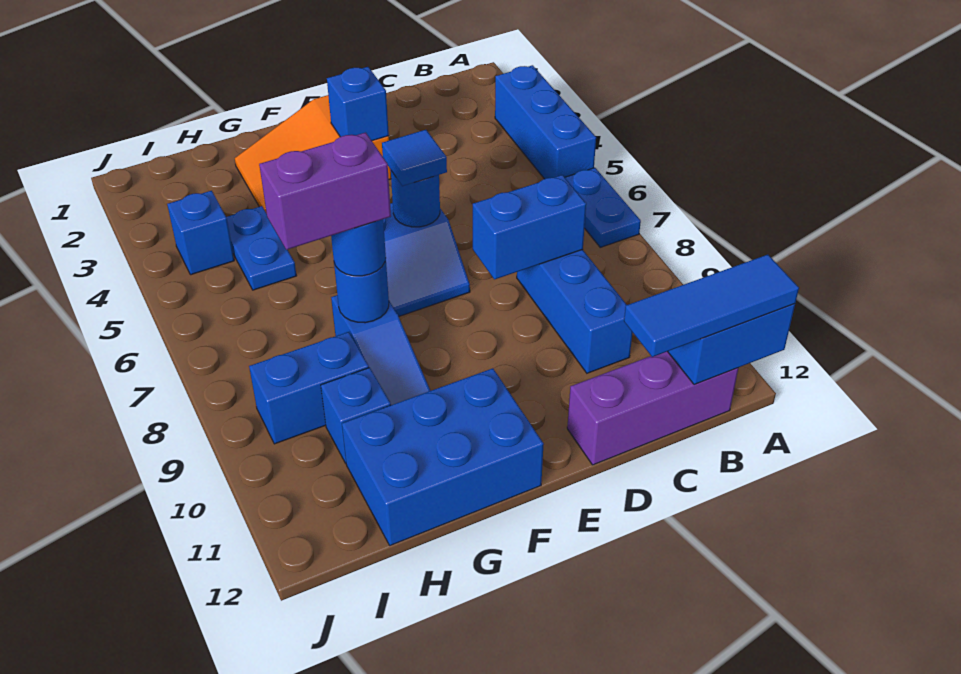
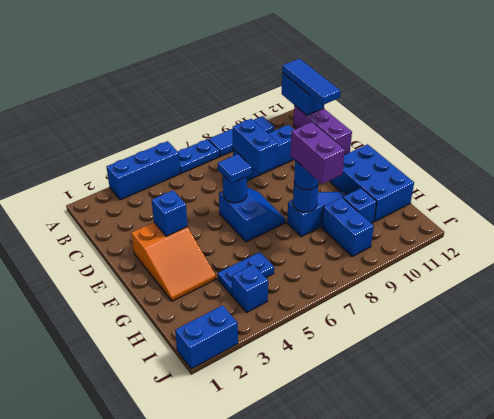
none -> blue tile A8:A10 level 1
none -> blue brick J1:J2 level 1

